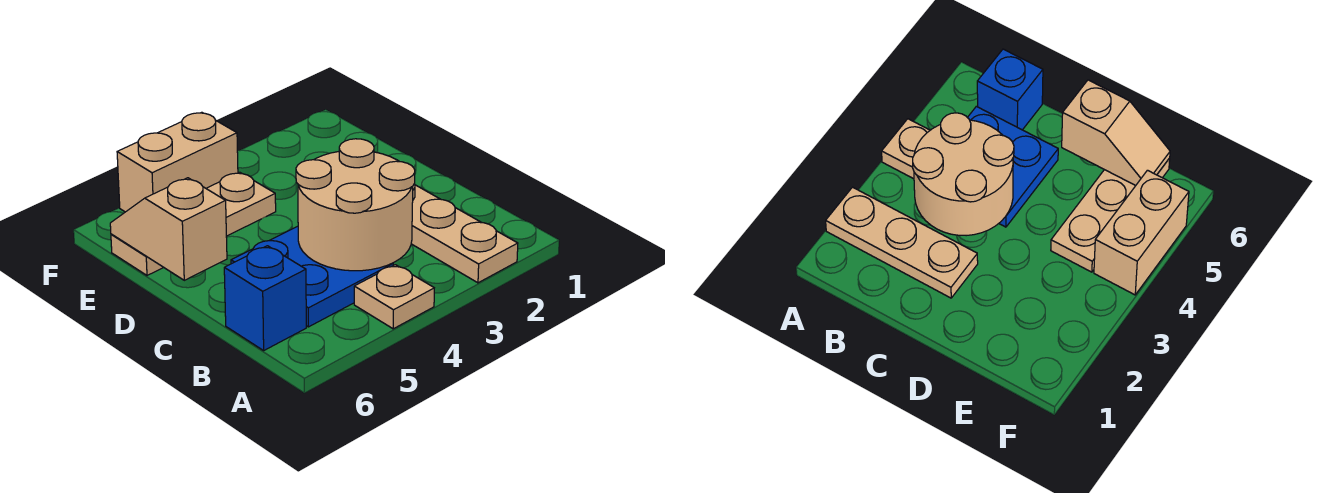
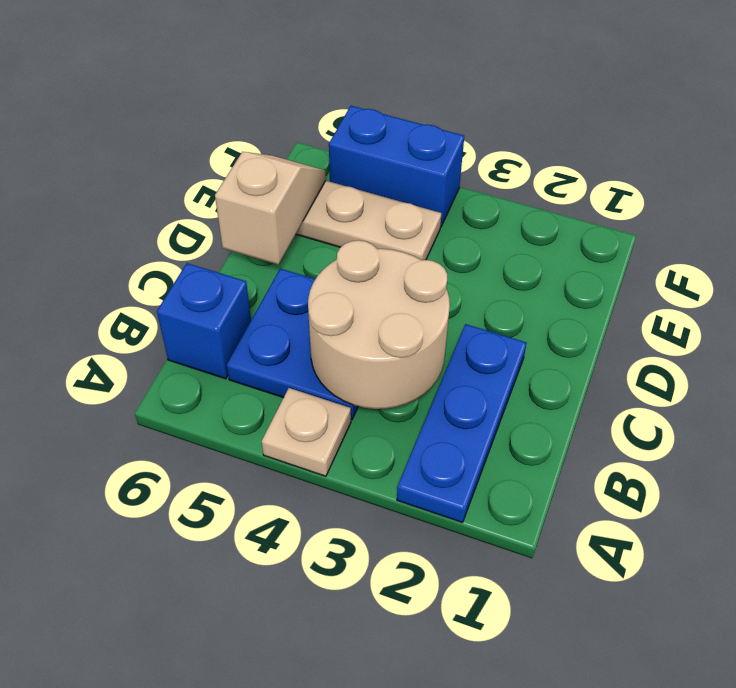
tan plate A2:C2 level 1 -> blue plate A2:C2 level 1
tan brick F4:F5 level 1 -> blue brick F4:F5 level 1

